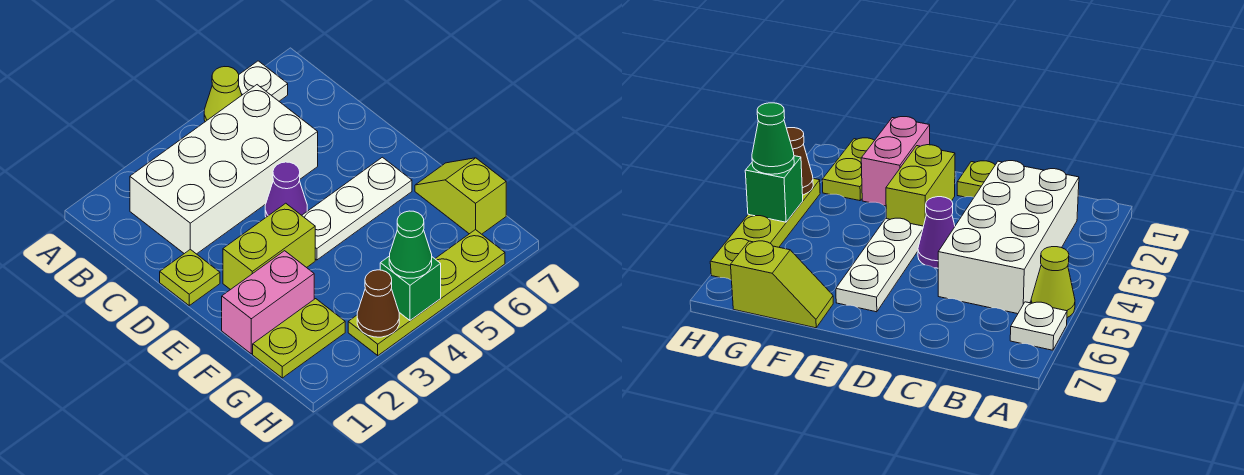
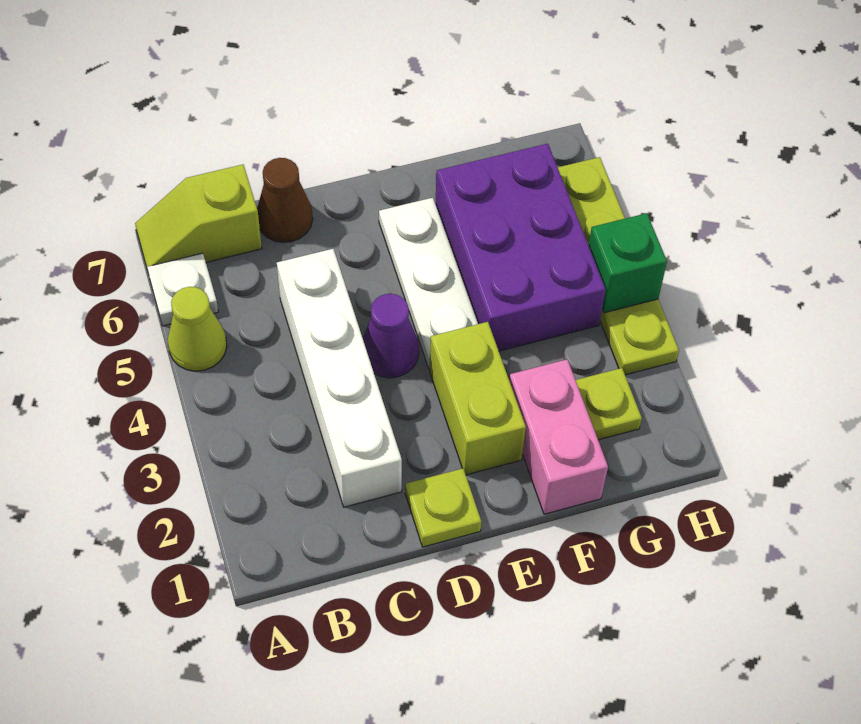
white brick B2:C5 level 1 -> white brick C2:C5 level 1
none -> purple brick F4:G6 level 1
lime slope F7:G7 level 1 top G -> lime slope A7:B7 level 1 top B
lime plate G1:G2 level 1 -> lime plate G2 level 1
brown cone H3 level 2 -> brown cone C7 level 1
green cone H4 level 3 -> none

